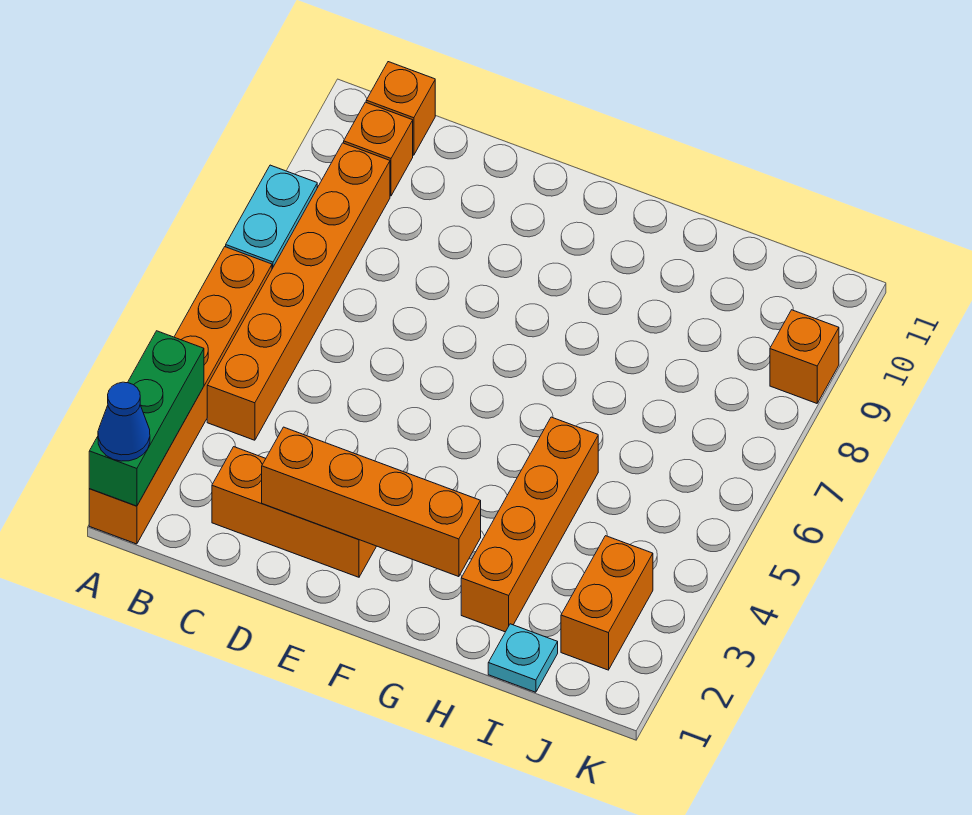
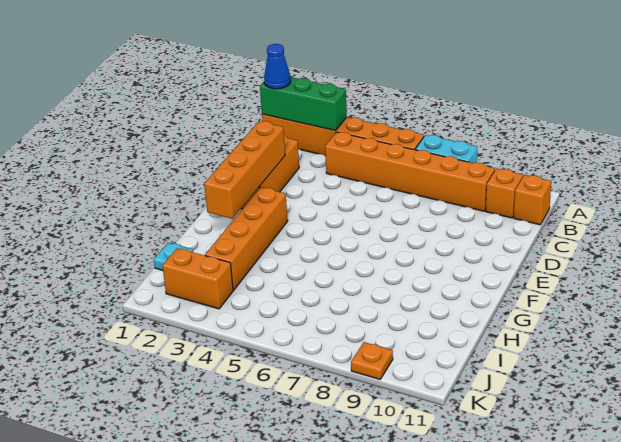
orange brick H2:H5 level 1 -> orange brick F3:I3 level 1
orange brick K9 level 1 -> orange plate K9 level 1

